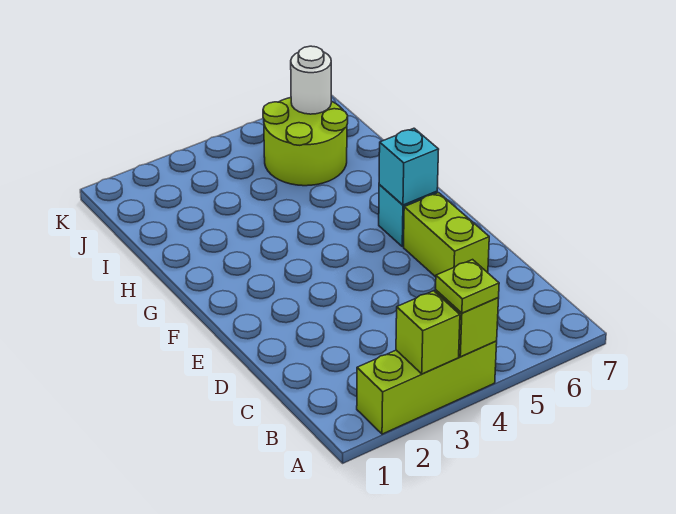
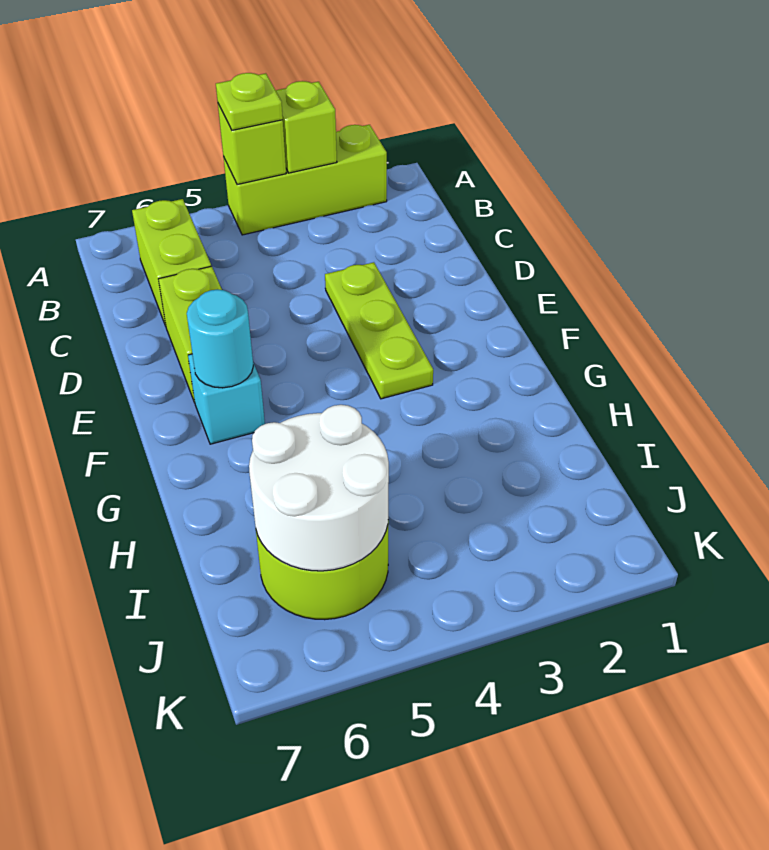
none -> lime brick B6:C6 level 1
none -> lime plate D3:F3 level 1
cyan brick F6 level 2 -> cyan round brick F6 level 2
white round brick J6 level 2 -> white round brick I5:J6 level 2

